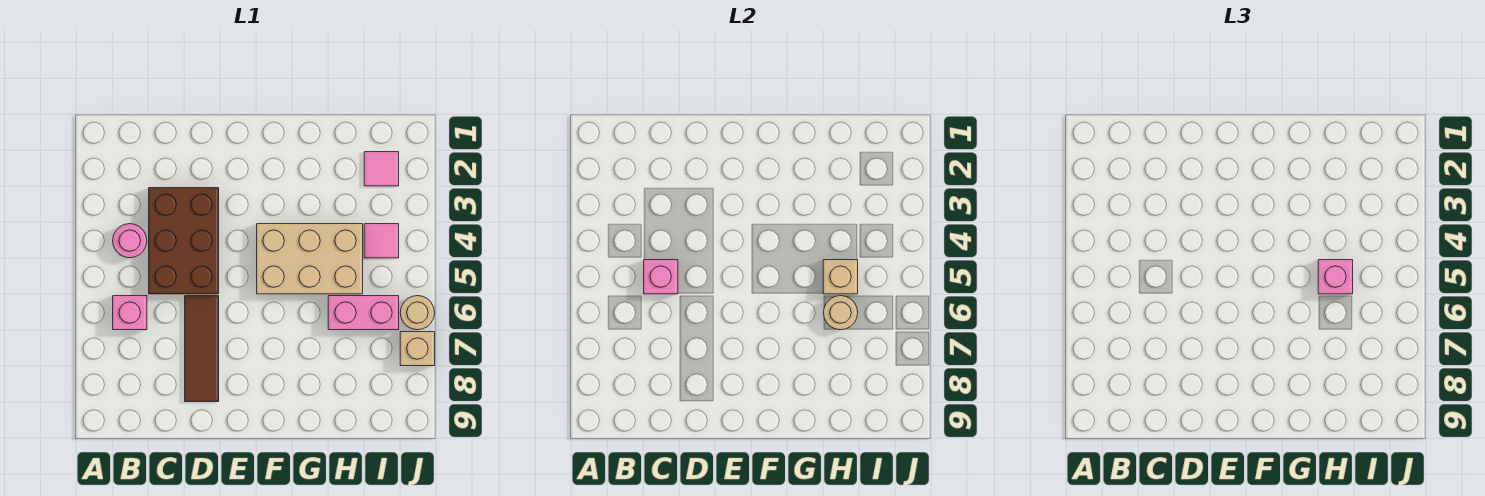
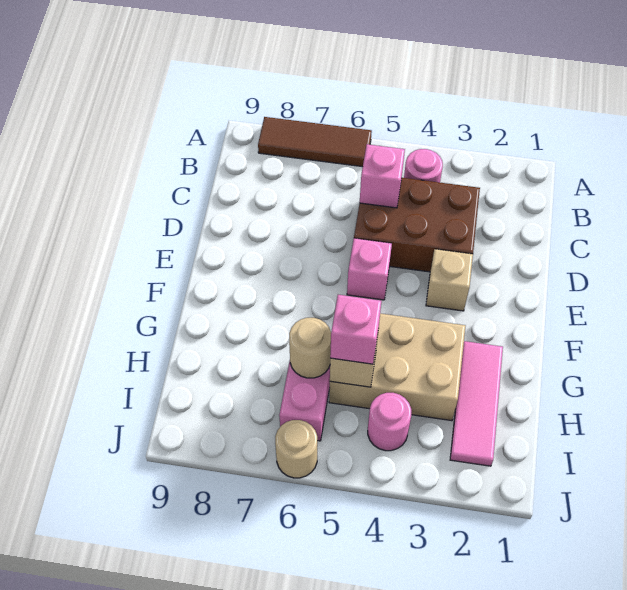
pink brick B6 level 1 -> pink brick E5 level 1
brown tile D6:D8 level 1 -> brown tile A6:A8 level 1
tan brick F4:H5 level 1 -> tan brick G3:H5 level 1
pink tile I2 level 1 -> pink tile G2:I2 level 1
pink tile I4 level 1 -> pink round brick I4 level 1
tan brick J7 level 1 -> tan brick E3 level 1

